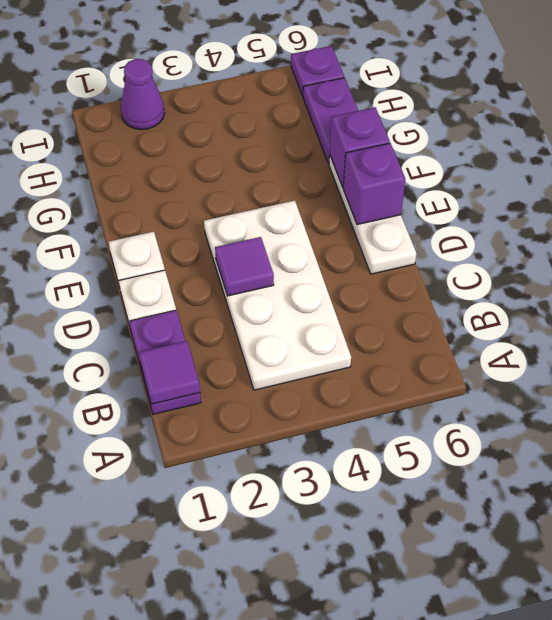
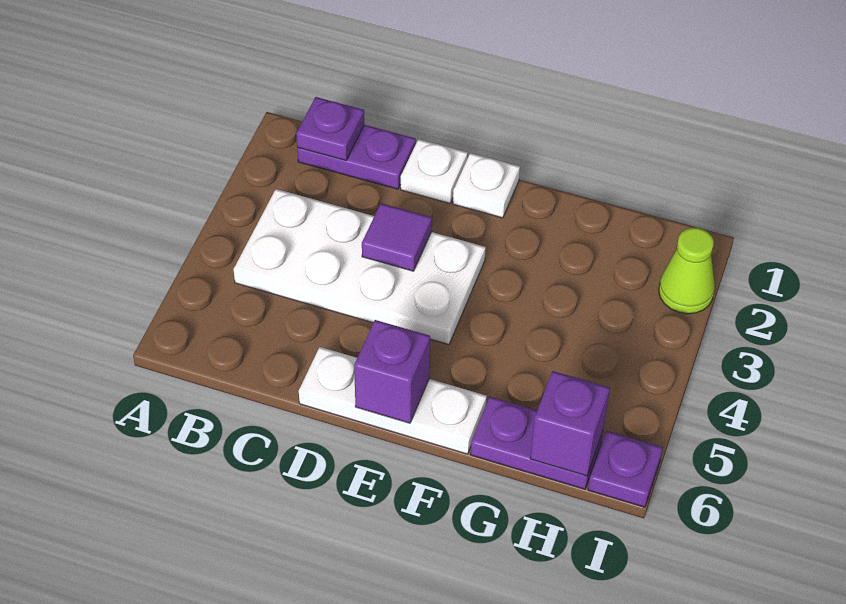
purple tile B1 level 2 -> purple plate B1 level 2
purple brick F6 level 2 -> purple brick H6 level 2
purple cone I2 level 1 -> lime cone I2 level 1

